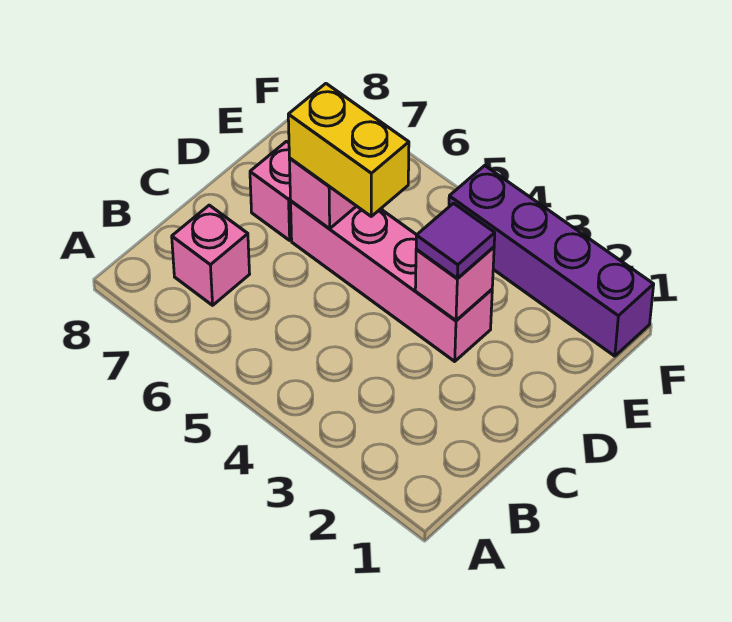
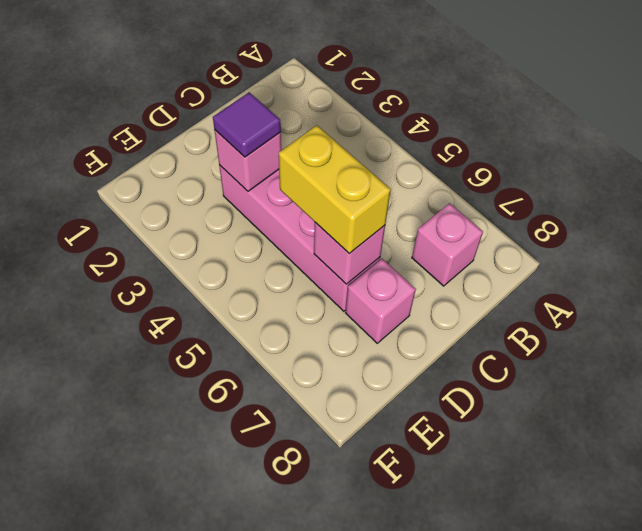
purple brick F1:F4 level 1 -> none

